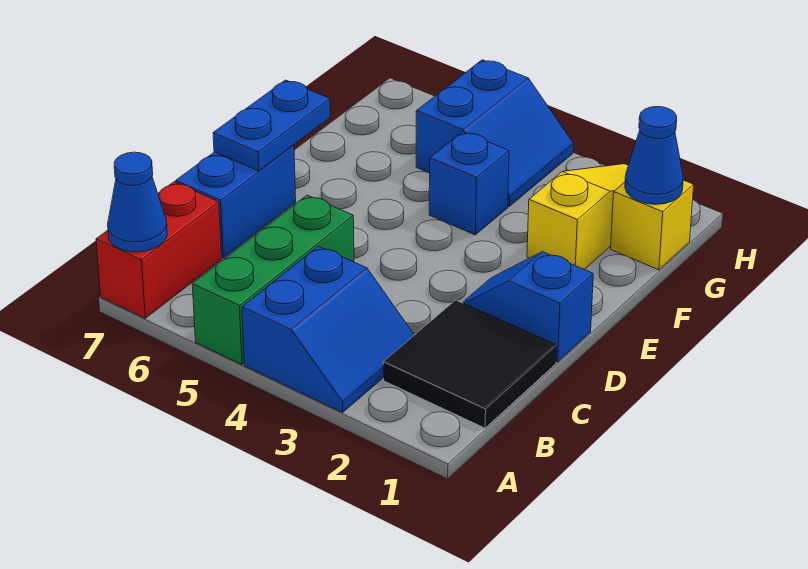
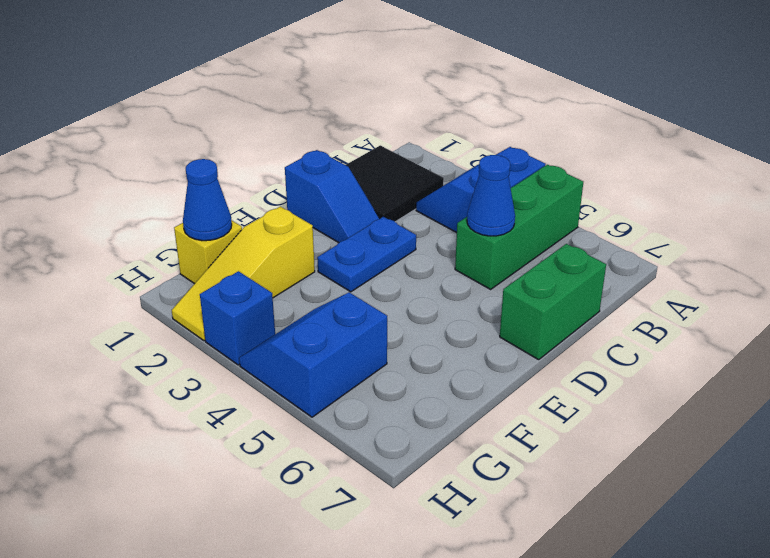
red brick A7:B7 level 1 -> none
blue cone A7 level 2 -> blue cone C5 level 2
blue brick C7:D7 level 1 -> green brick C7:D7 level 1
blue plate D7:E7 level 2 -> blue plate D3:E3 level 1
blue brick F4 level 1 -> blue brick H3 level 1

